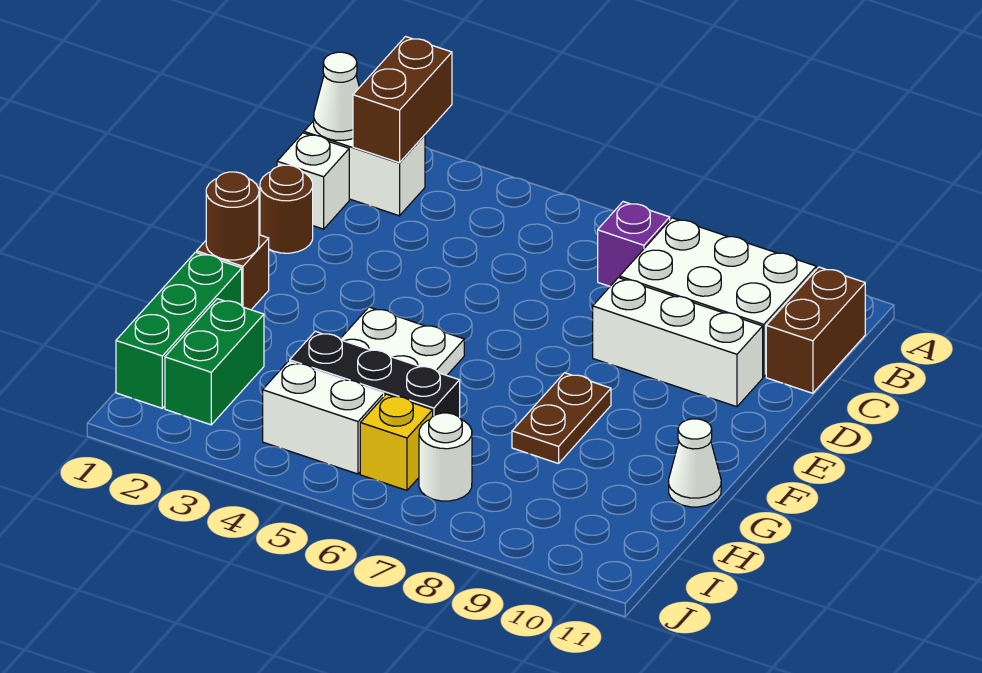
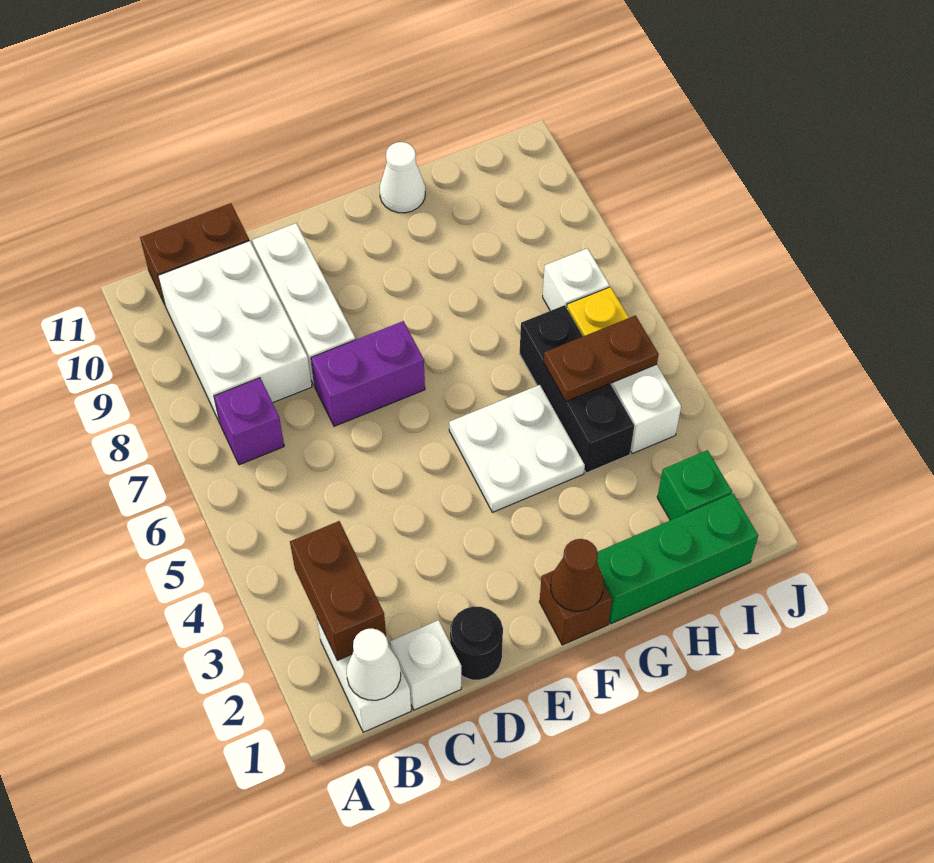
brown brick A2:B2 level 2 -> brown brick B2:B3 level 2
brown round brick D1 level 1 -> black round brick D1 level 1
none -> purple brick D7:E7 level 1
brown round brick F1 level 2 -> brown cone F1 level 2
brown plate F8:G8 level 1 -> brown plate H5:I5 level 2
green brick H2:I2 level 1 -> green brick I2 level 1
white round brick I7 level 1 -> white brick I7 level 1

